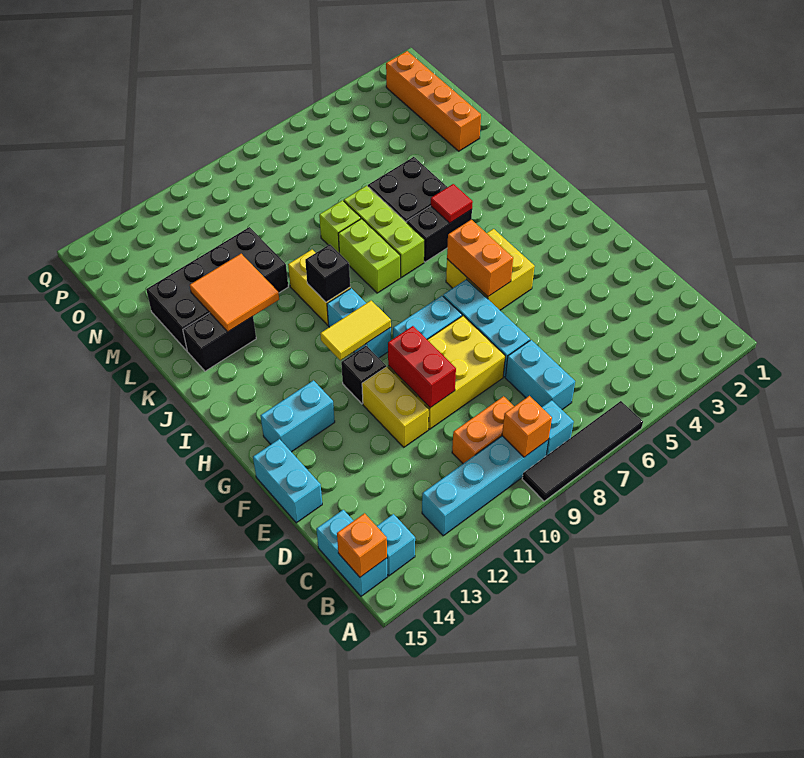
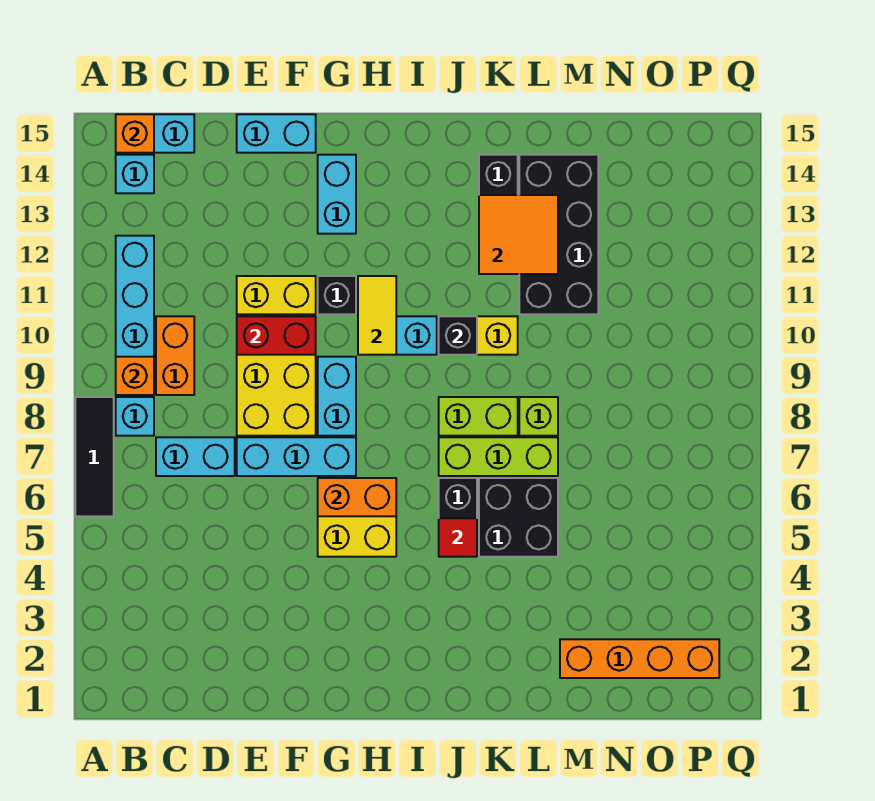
black tile A6:A9 level 1 -> black tile A6:A8 level 1

